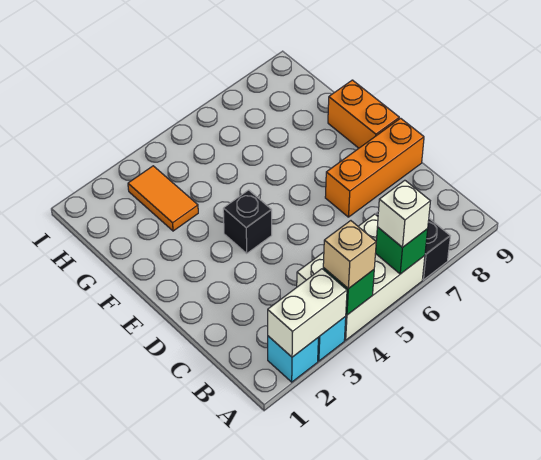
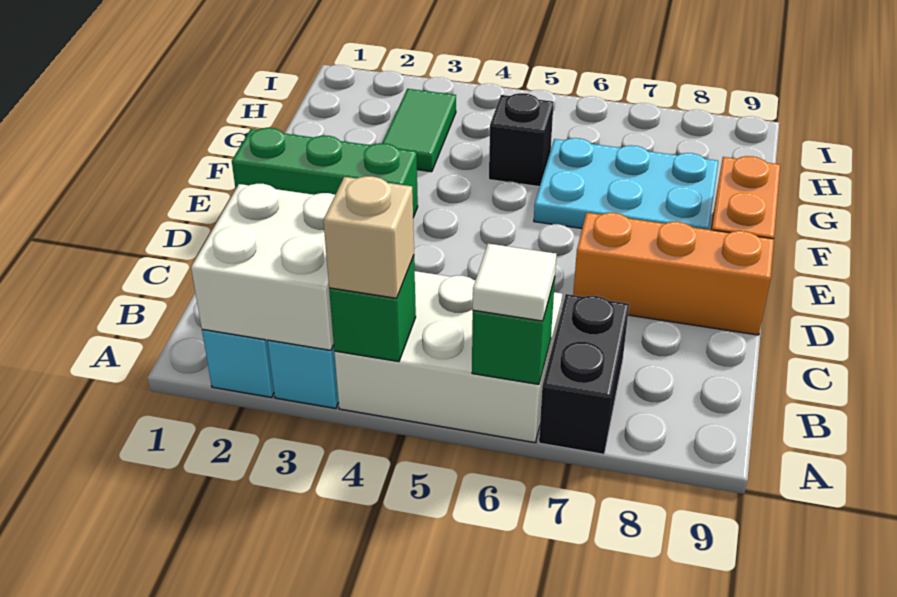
white brick A2:A3 level 2 -> white brick A2:B3 level 2
white brick A6 level 3 -> white tile A6 level 3
none -> green brick E1:E3 level 1
black brick E4 level 1 -> black brick G5 level 1
none -> cyan plate F6:G8 level 1
orange tile G3:H3 level 1 -> green tile G3:H3 level 1

